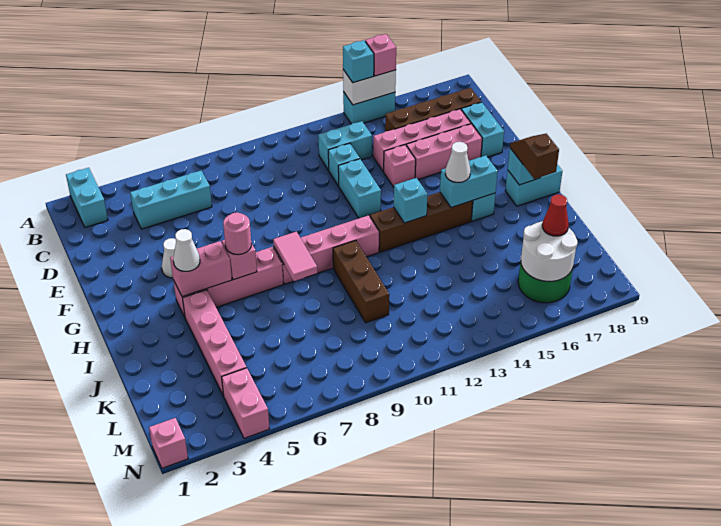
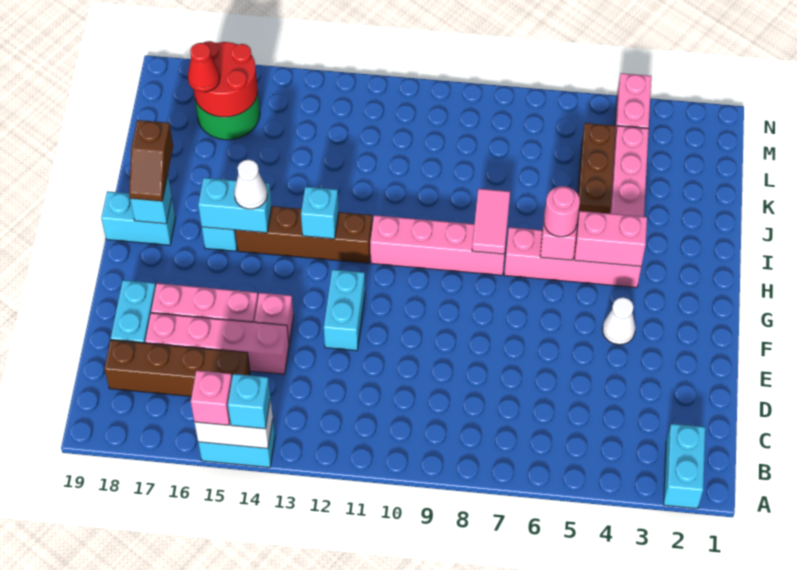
cyan brick C4:C6 level 1 -> none
cyan brick C12:C13 level 1 -> none
cyan brick D12 level 1 -> none
white cone H4 level 3 -> none
brown brick I10:K10 level 1 -> brown brick J5:L5 level 1
white round brick L16:M17 level 2 -> red round brick L16:M17 level 2
pink brick N1 level 1 -> none

